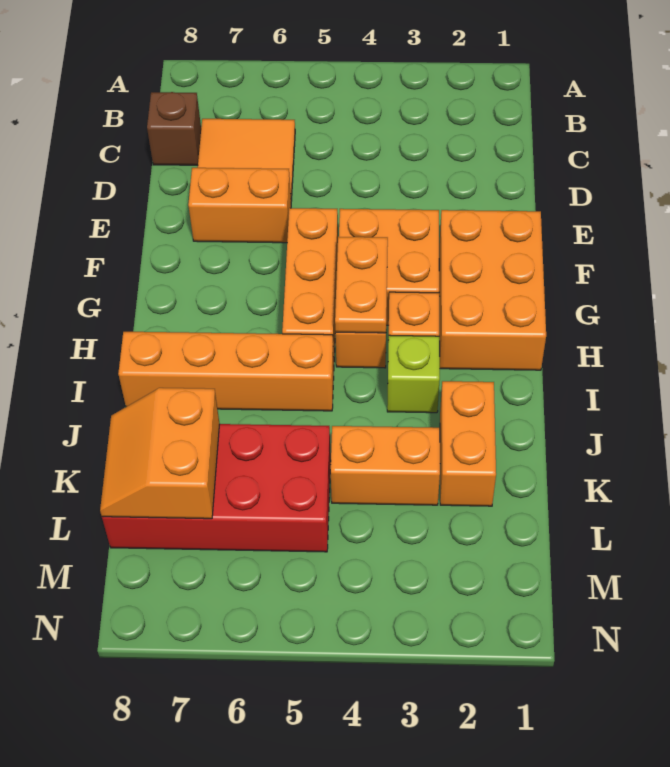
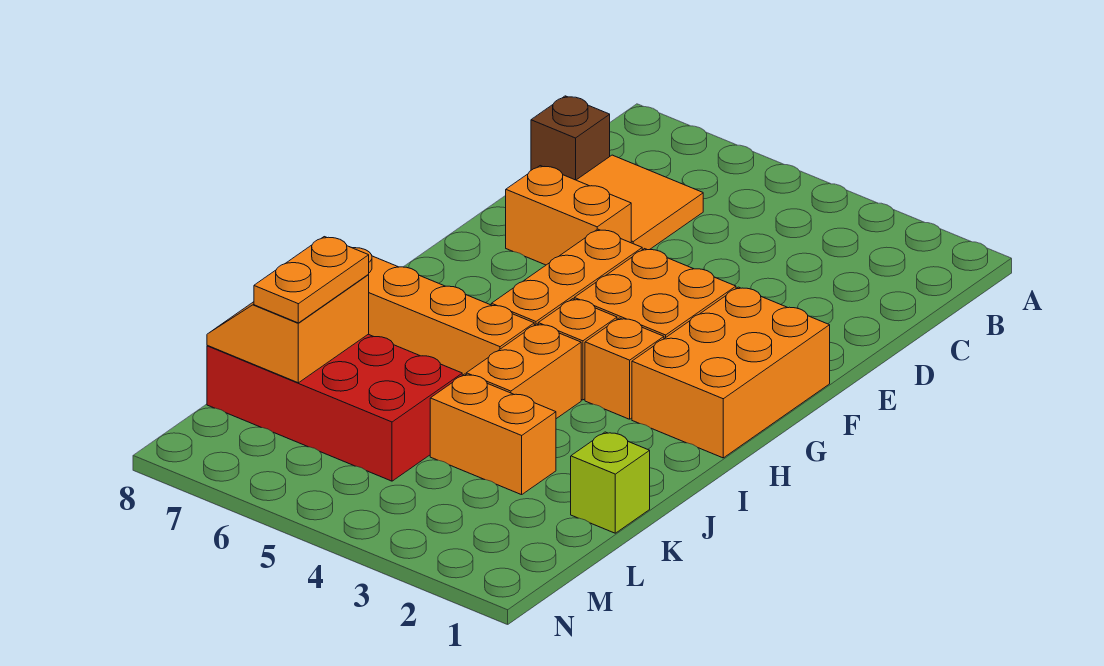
orange plate G4:H4 level 2 -> orange plate K7:L7 level 3
lime brick I3 level 1 -> lime brick K1 level 1
orange brick J2:K2 level 1 -> orange brick I4:J4 level 1

